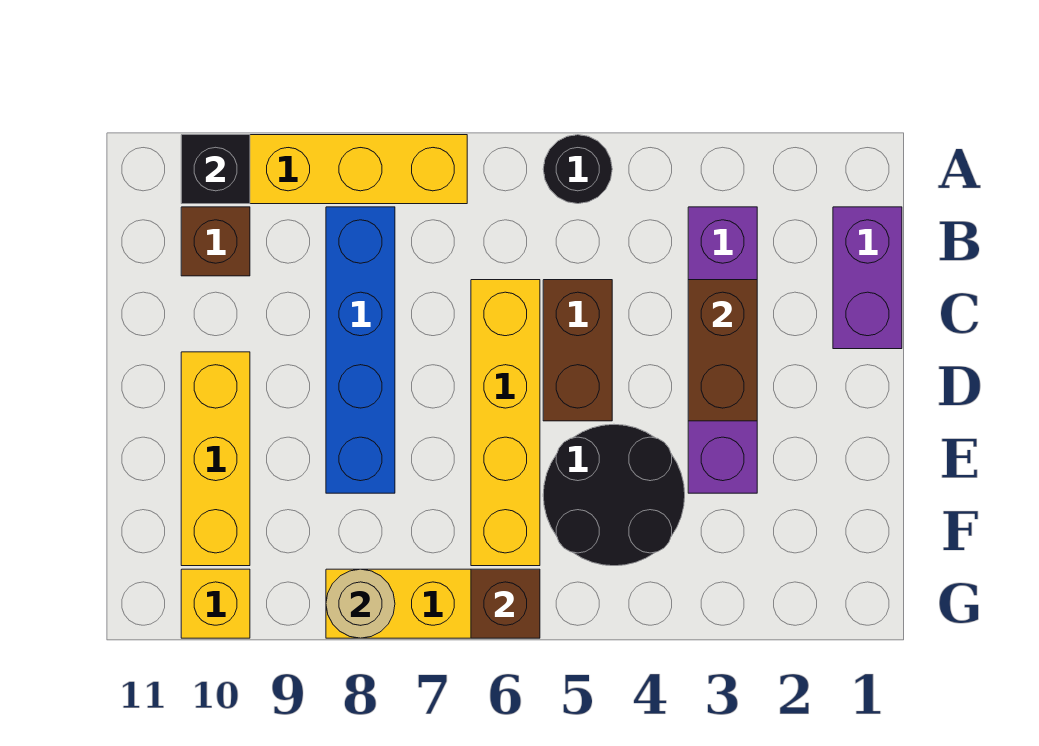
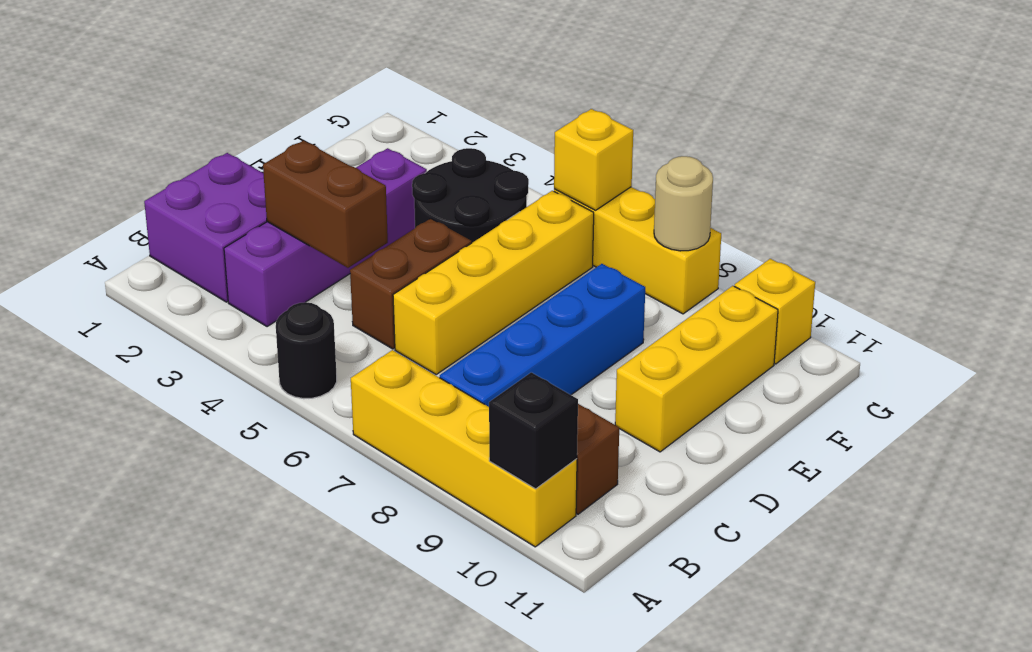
purple brick B1:C1 level 1 -> purple brick B1:C2 level 1
brown brick C3:D3 level 2 -> brown brick C3:C4 level 2
brown brick G6 level 2 -> yellow brick G6 level 2

